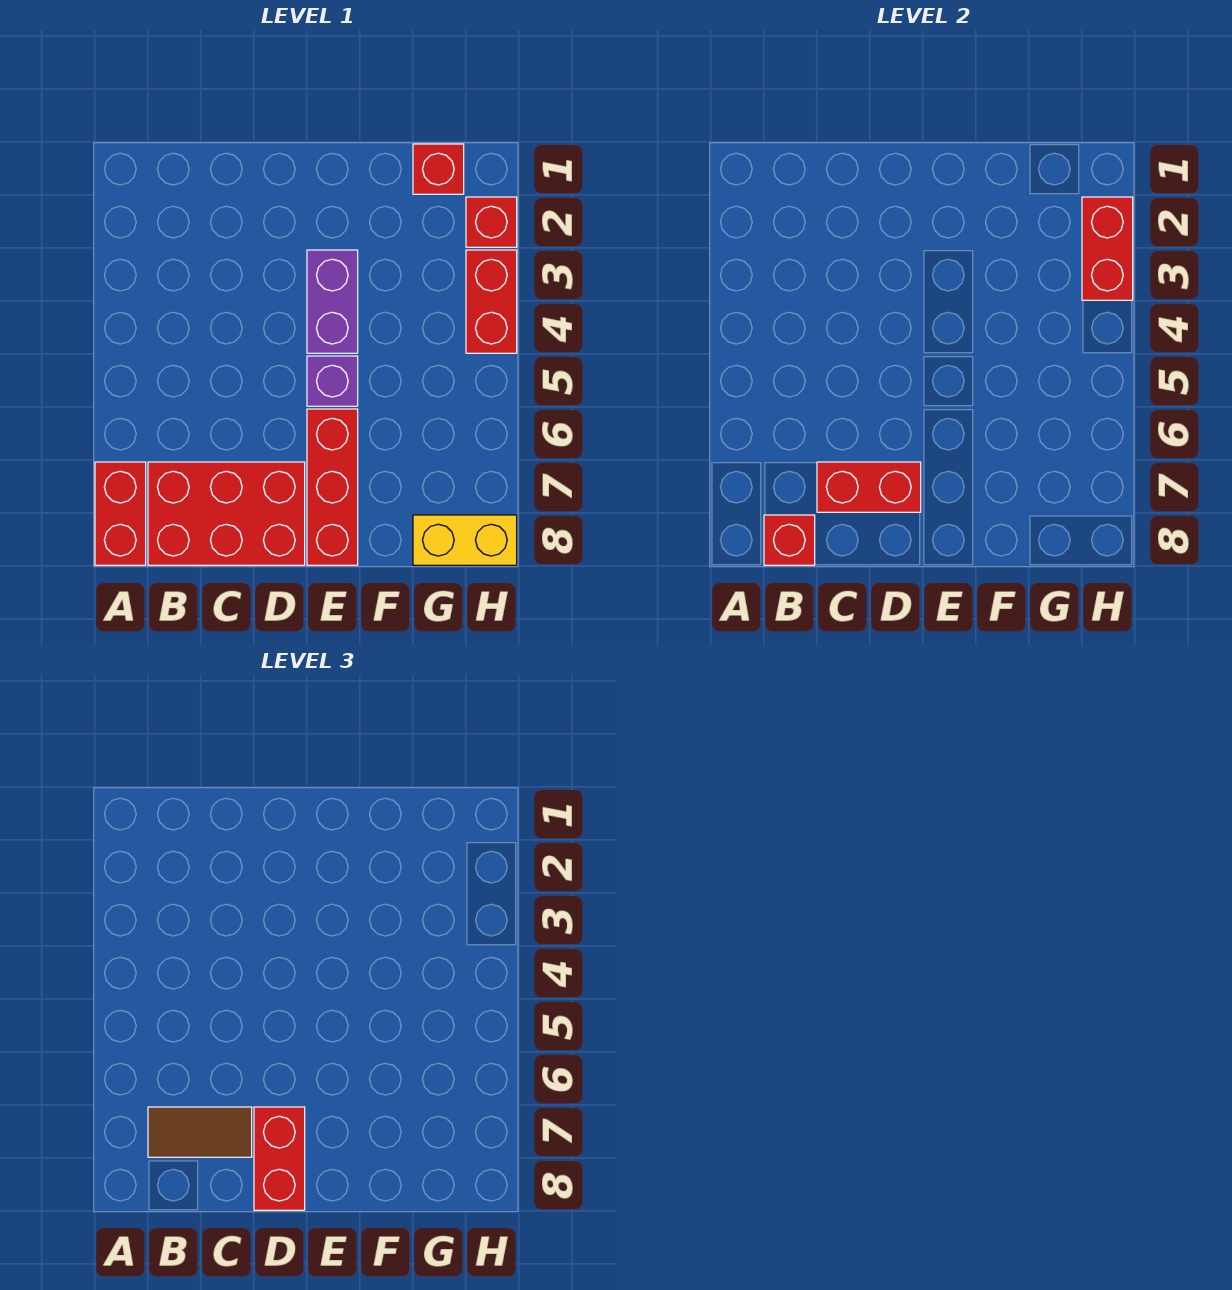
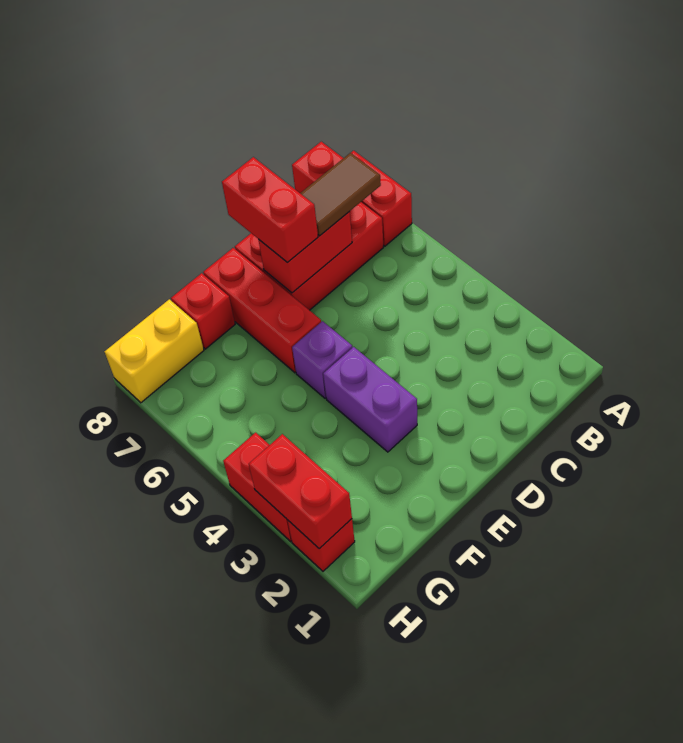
red brick G1 level 1 -> red brick F8 level 1

